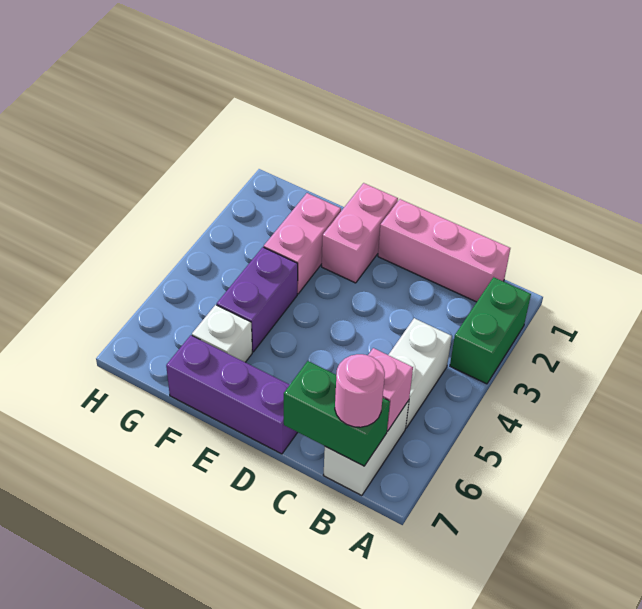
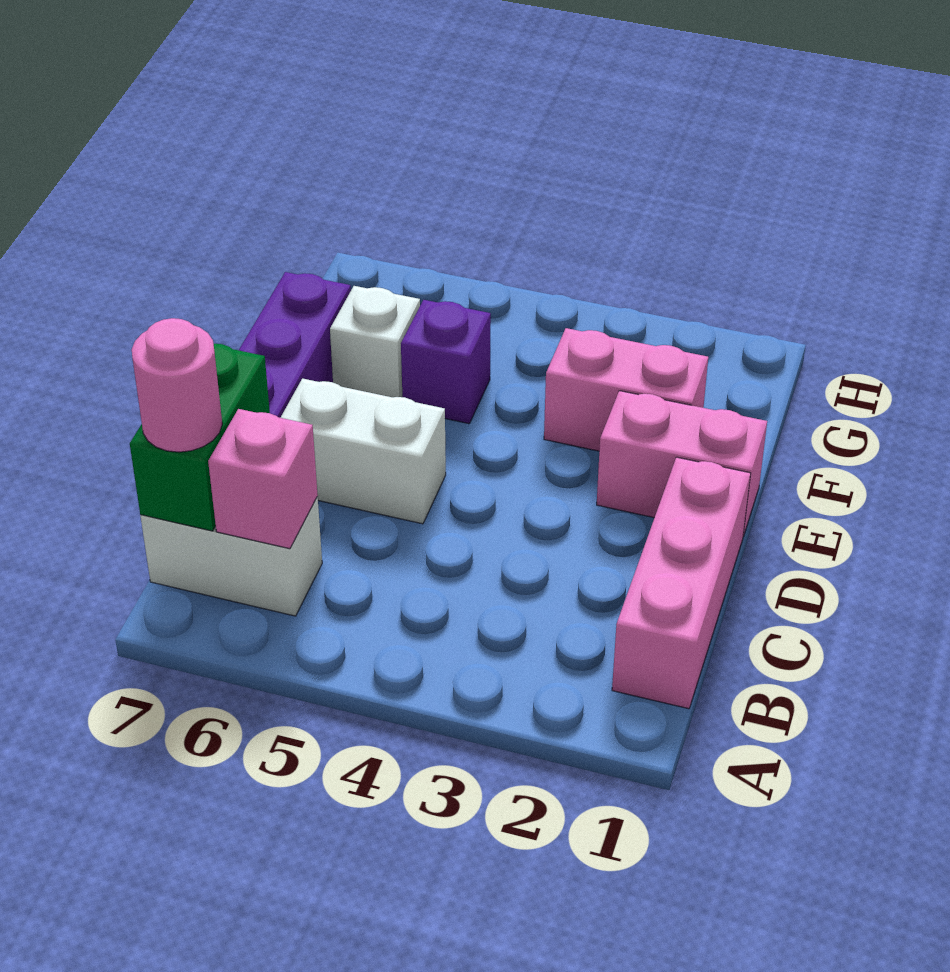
green brick A2:A3 level 1 -> none
white brick B4:B5 level 1 -> white brick D5:D6 level 1
purple brick F4:F5 level 1 -> purple brick F5 level 1

